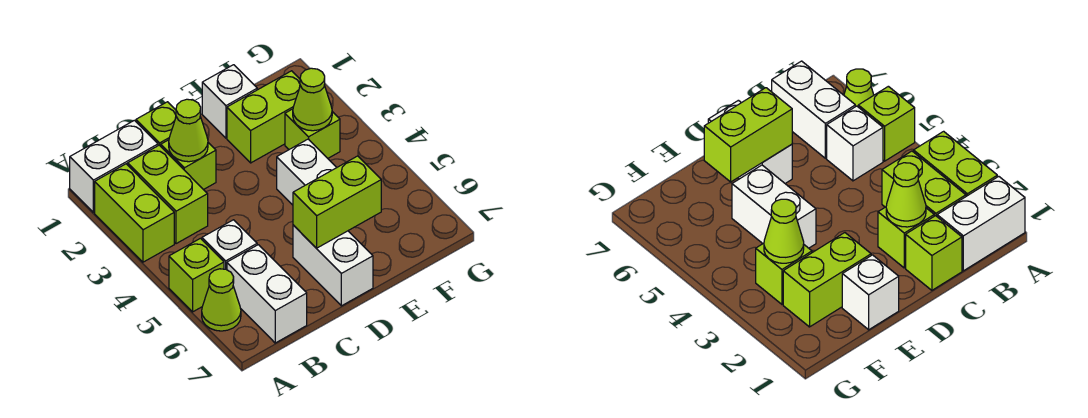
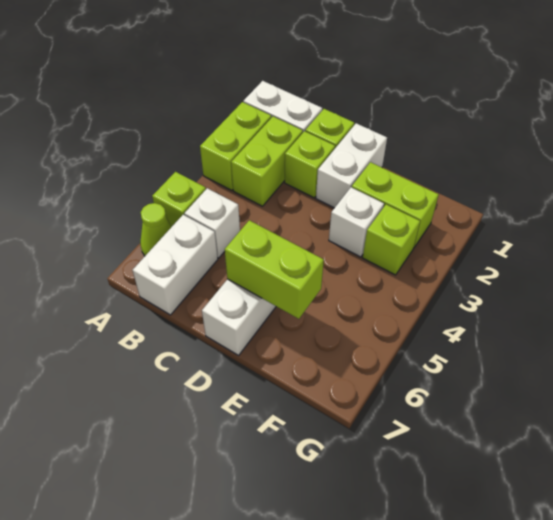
lime cone C2 level 2 -> none
white brick E1 level 1 -> white brick E3 level 1
white brick E4:E5 level 1 -> white brick D1:D2 level 1
lime cone F3 level 2 -> none

